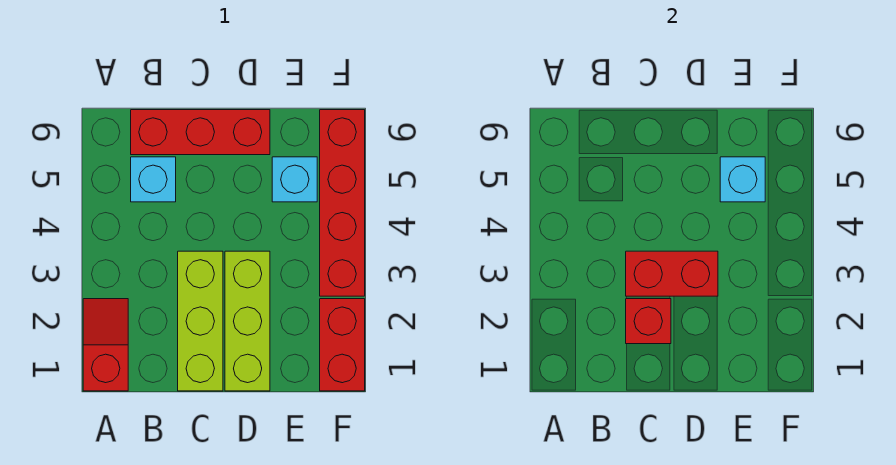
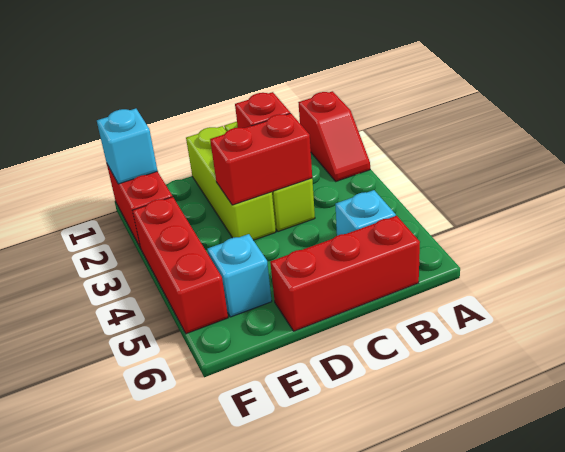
cyan brick E5 level 2 -> cyan brick F1 level 2
red brick F3:F6 level 1 -> red brick F3:F5 level 1

